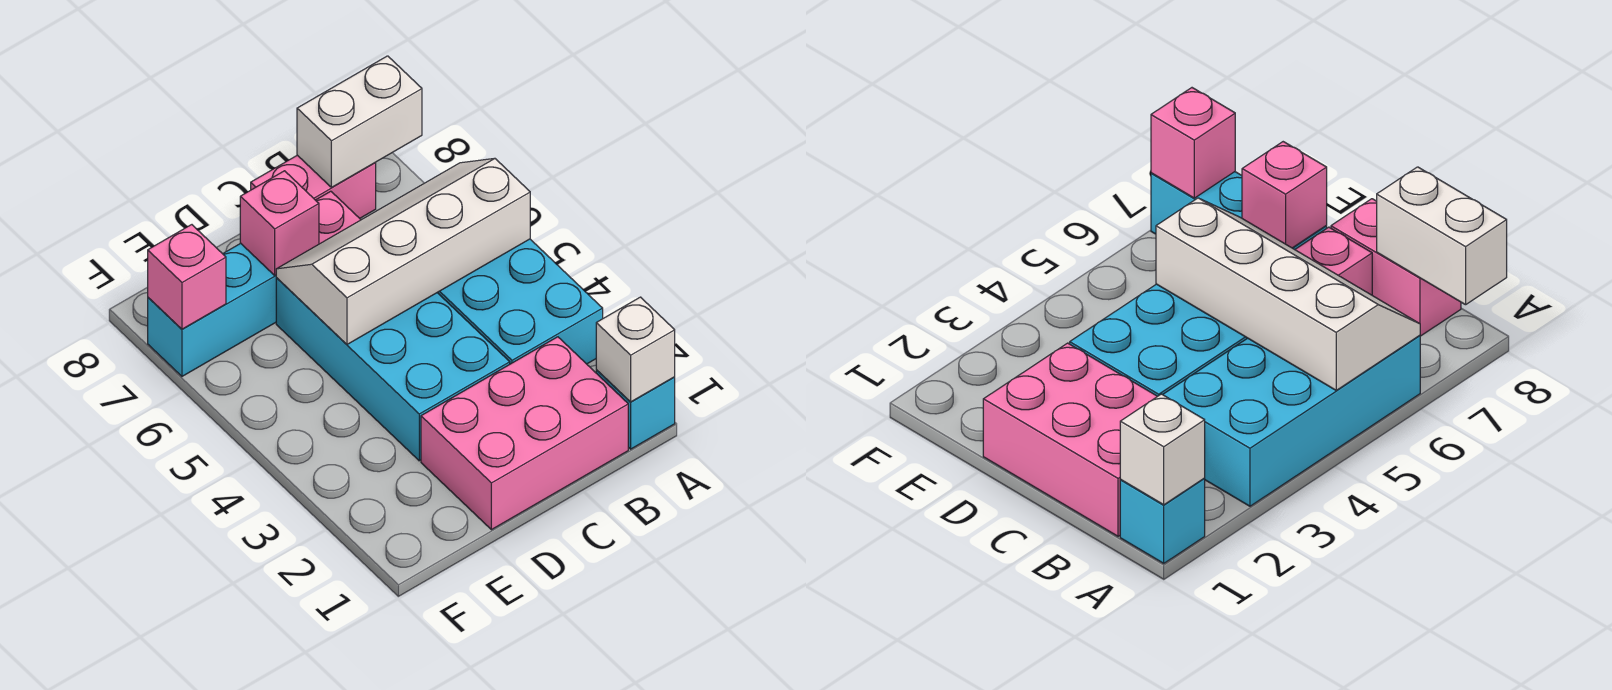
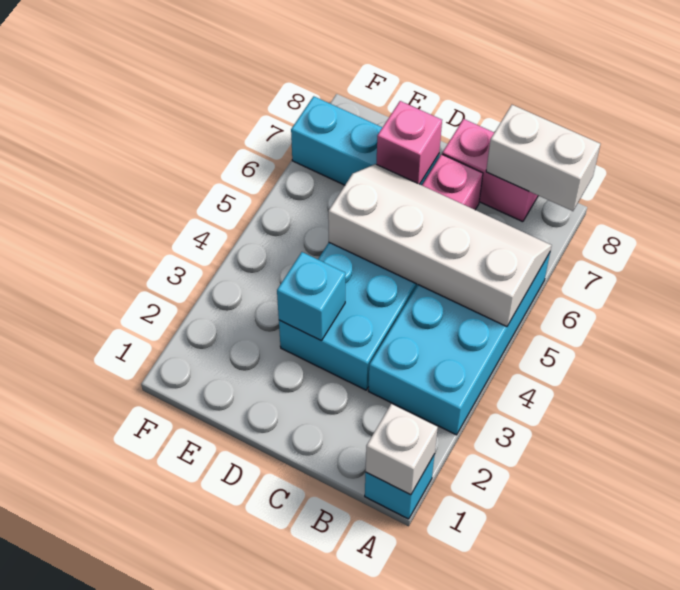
pink brick B1:D2 level 1 -> none
none -> cyan brick D3 level 2
pink brick F7 level 2 -> none

